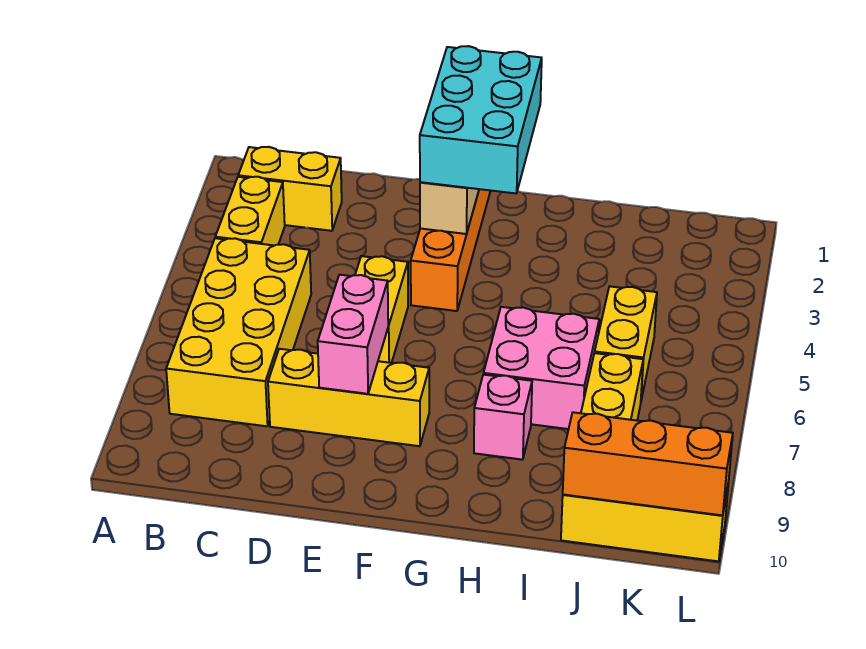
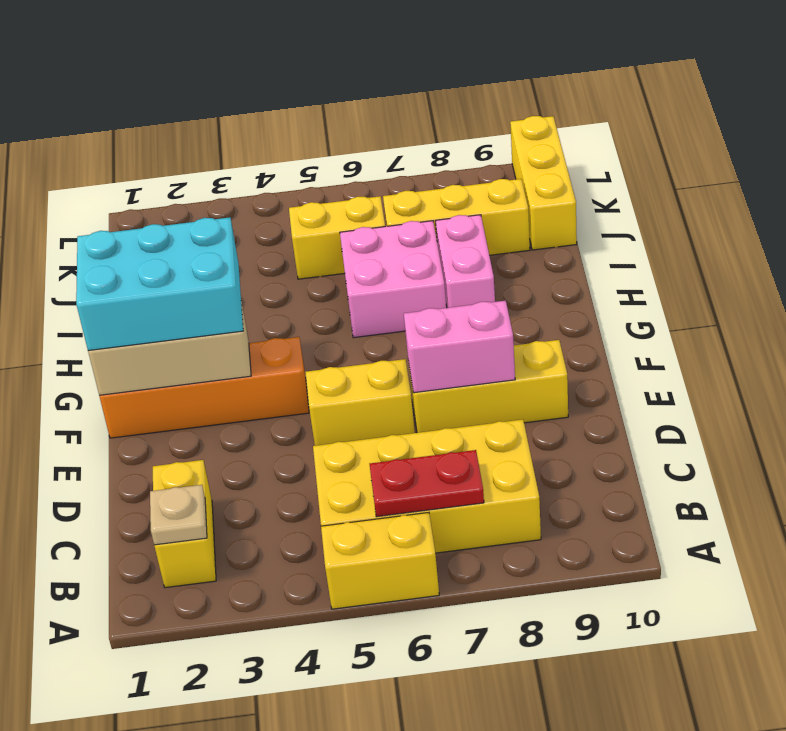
none -> tan plate B2 level 2
yellow brick B3:B4 level 1 -> yellow brick A5:A6 level 1
none -> red plate B6:B7 level 2
yellow brick D8:F8 level 1 -> yellow brick E7:E9 level 1
pink brick H8 level 1 -> pink brick H8:I8 level 1
orange brick J10:L10 level 2 -> none

